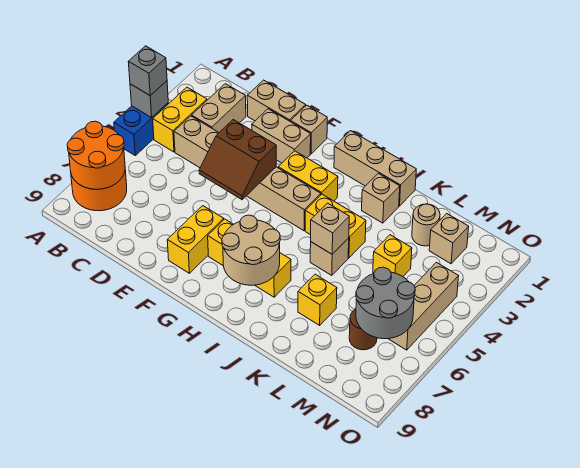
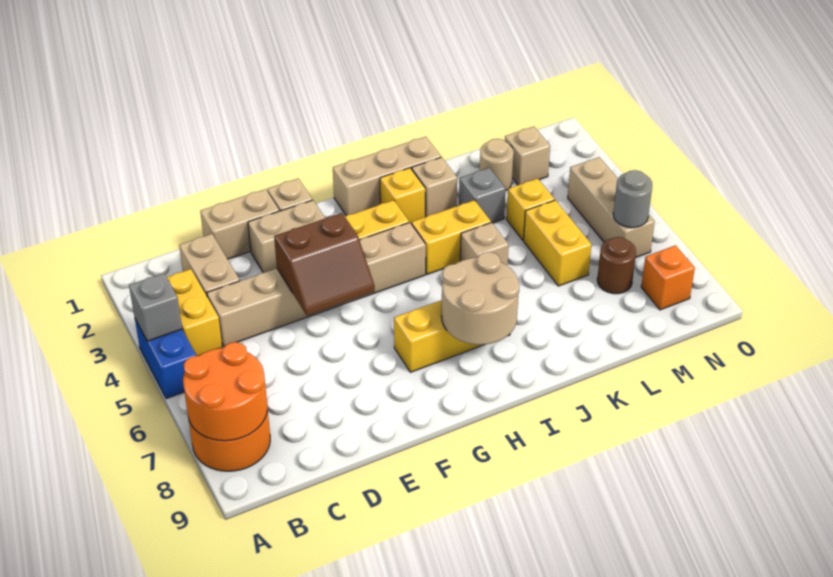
grey brick A4 level 3 -> grey brick K3 level 1
yellow brick F7:F8 level 1 -> yellow brick L5:L6 level 1
tan brick J5 level 2 -> none
yellow brick K7 level 1 -> yellow brick I2 level 1
grey round brick M6:N7 level 2 -> grey round brick N6 level 2
none -> orange brick N8 level 1

